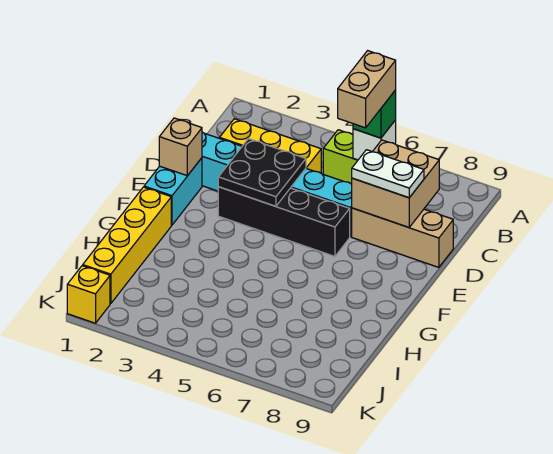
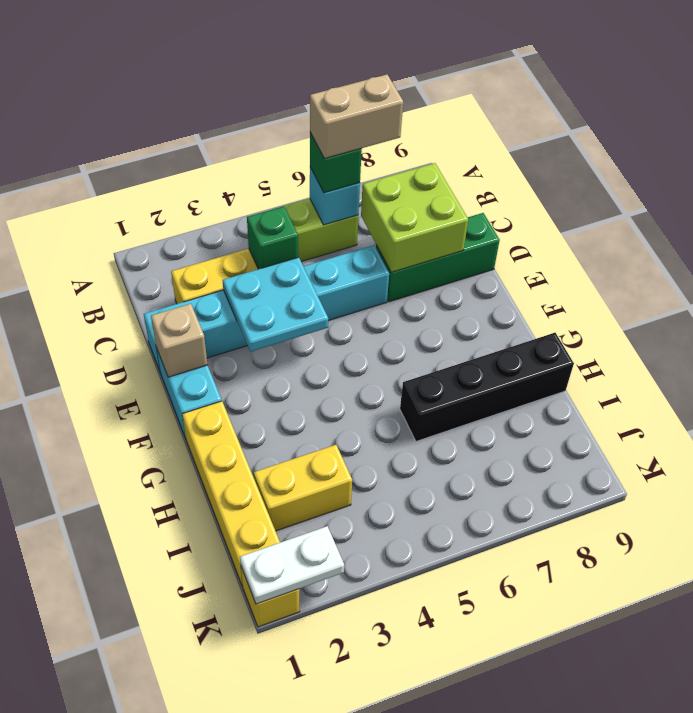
white brick B6 level 2 -> cyan brick B6 level 2
tan brick B6:C6 level 4 -> tan brick B6:B7 level 4
none -> green brick C4 level 2
tan brick C7:D8 level 2 -> lime brick C7:D8 level 2
black plate D3:E4 level 2 -> cyan plate D3:E4 level 2
tan brick D7:D9 level 1 -> green brick D7:D9 level 1
white plate D7:D8 level 3 -> white plate K1:K2 level 2
black brick E3:E6 level 1 -> black brick H6:H9 level 1
none -> yellow brick I2:I3 level 1

